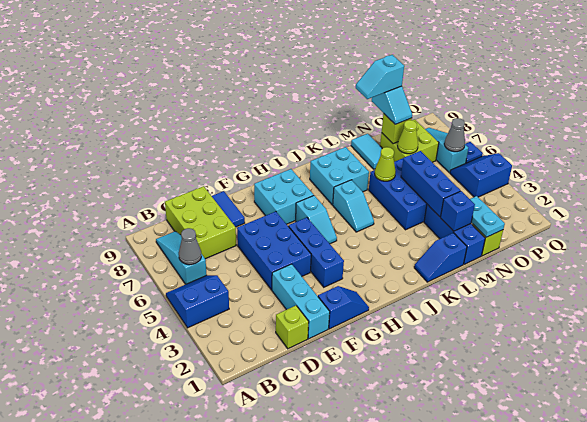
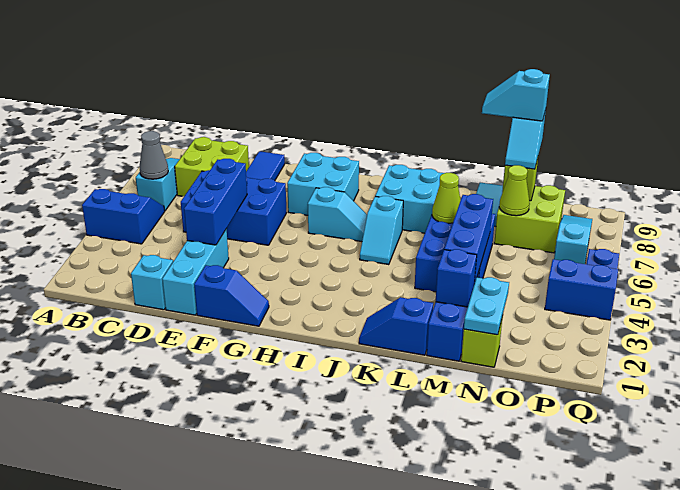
lime brick C7:D9 level 1 -> lime brick C7:D8 level 1
lime brick D1 level 1 -> cyan brick D1 level 1
blue brick E4:F6 level 1 -> blue brick D5:F6 level 1
blue brick G3:G5 level 1 -> blue brick E3:E5 level 2
cyan slope H5:H6 level 1 top 6 -> cyan slope H6:I6 level 1 top H
grey cone P6 level 2 -> none

